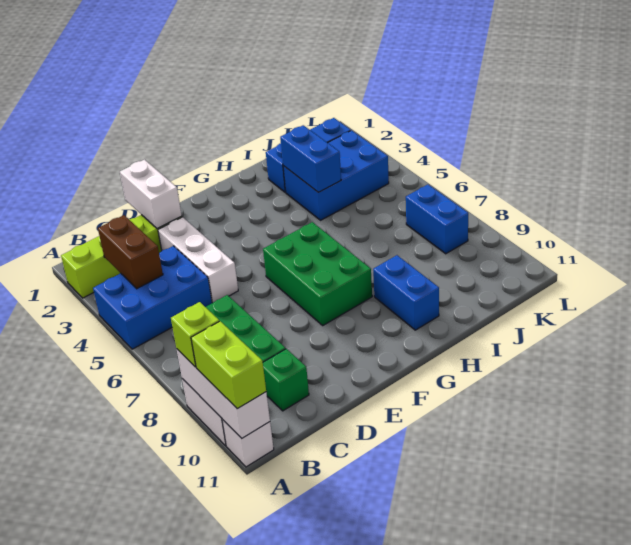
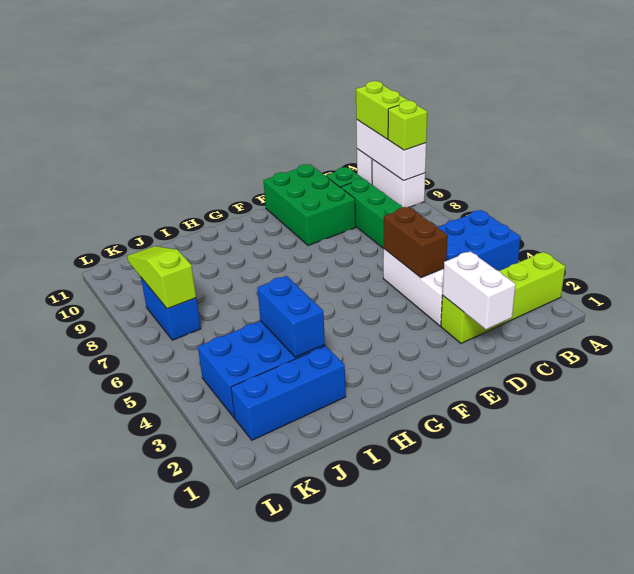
brown brick B3:B4 level 2 -> brown brick D4:D5 level 2
green brick F6:G8 level 1 -> green brick D9:E11 level 1
blue brick H9:H10 level 1 -> none
none -> lime slope K7:K9 level 2 top 7

